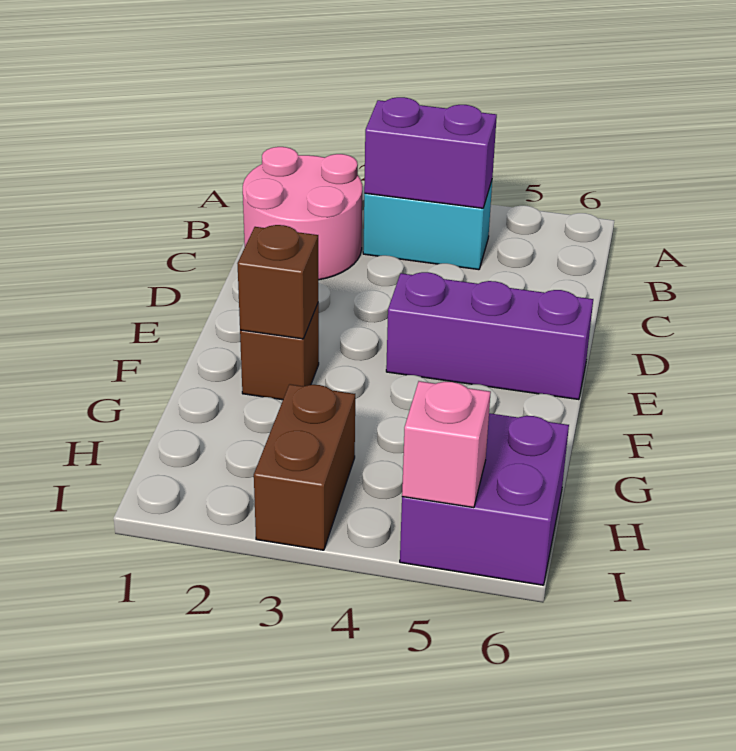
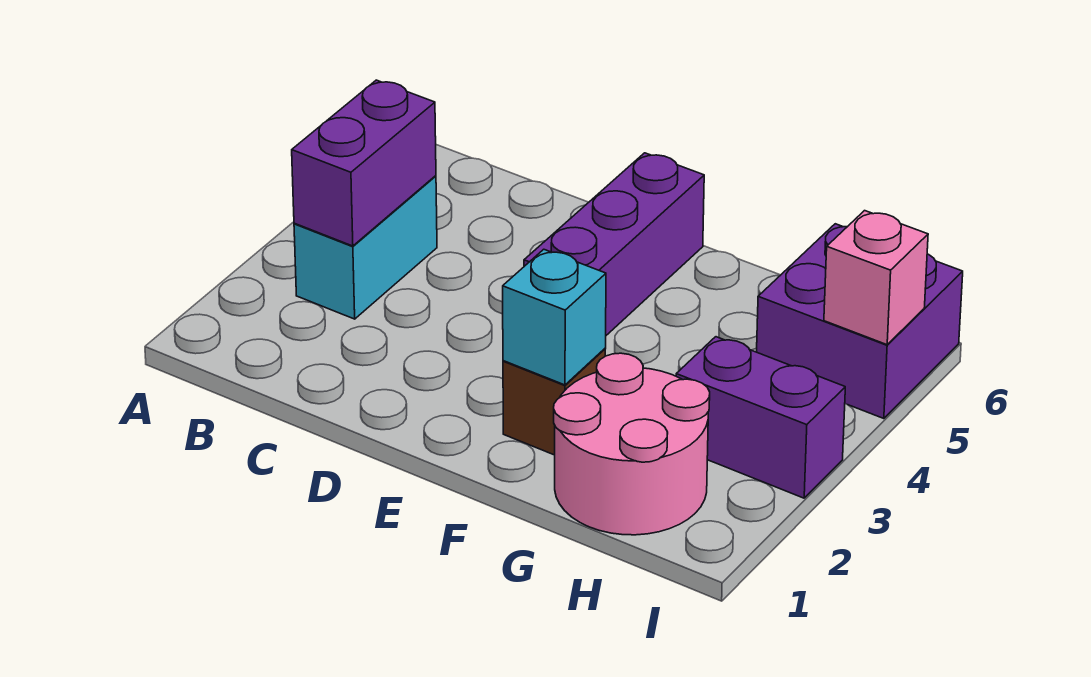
pink round brick B1:C2 level 1 -> pink round brick G1:H2 level 1
brown brick F2 level 2 -> cyan brick F2 level 2
brown brick H3:I3 level 1 -> purple brick H3:I3 level 1

